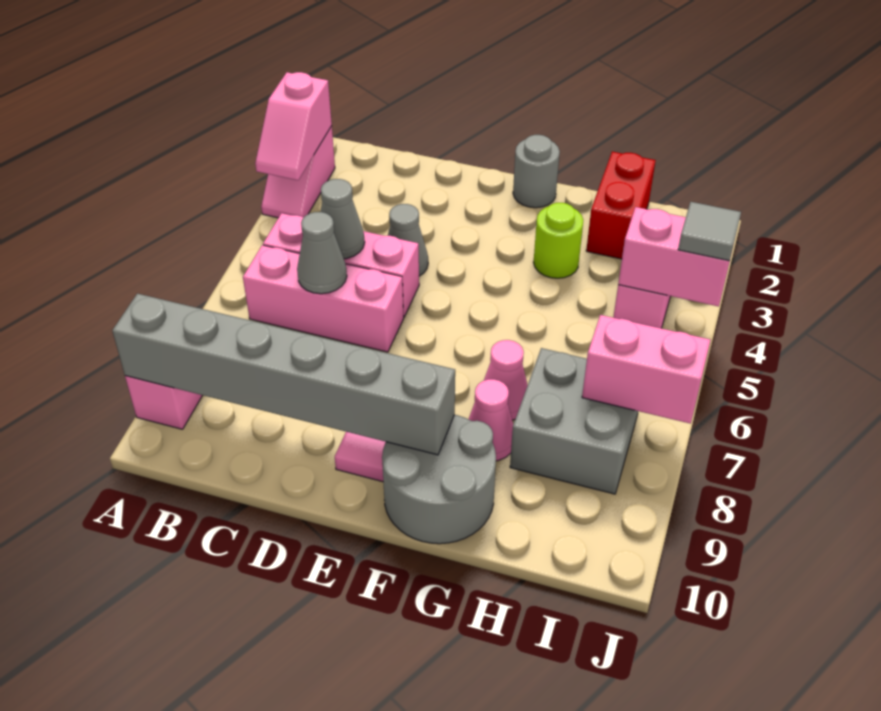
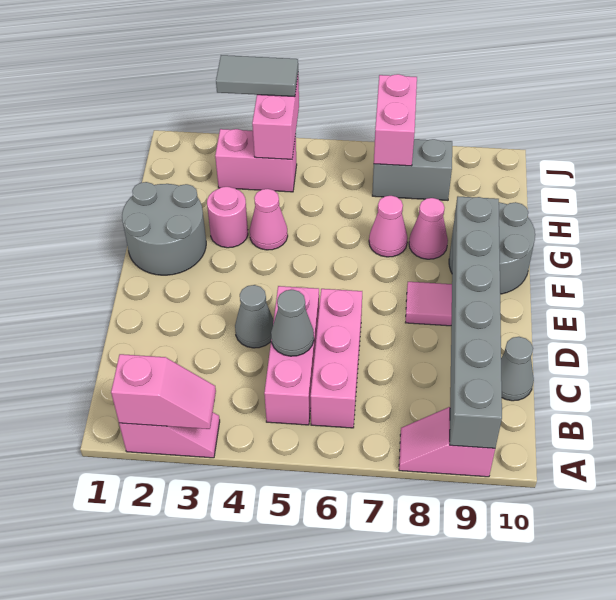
grey cone C6 level 2 -> grey cone C10 level 1
grey round brick F1 level 1 -> grey round brick F1:G2 level 1
lime round brick G3 level 1 -> pink round brick G3 level 1
none -> pink cone G4 level 1
red brick H1:H2 level 1 -> none
grey brick H7:I8 level 1 -> grey brick I7:I8 level 1
grey tile J4 level 3 -> grey tile J3:J4 level 3

